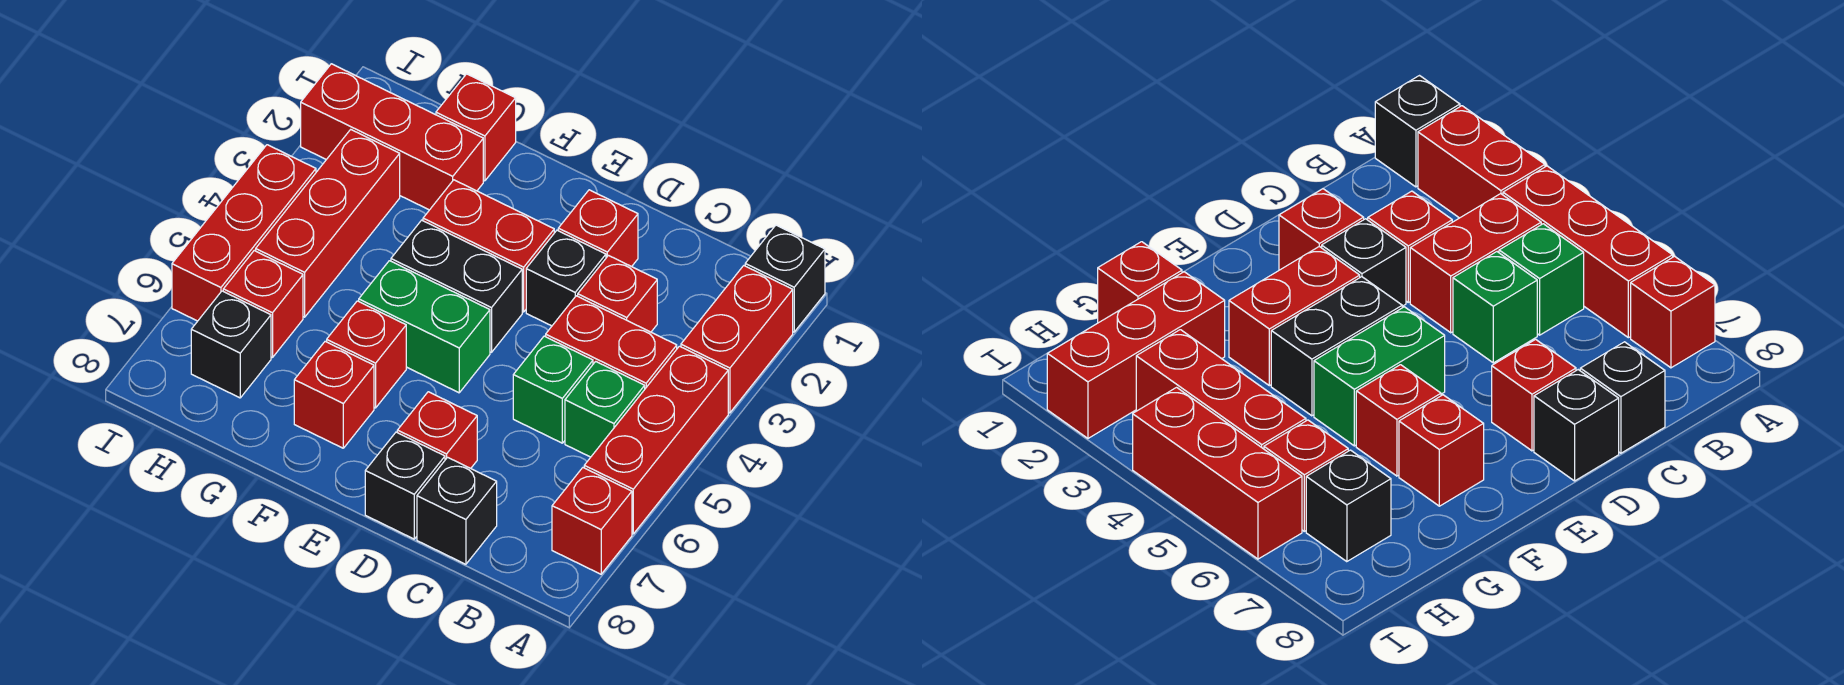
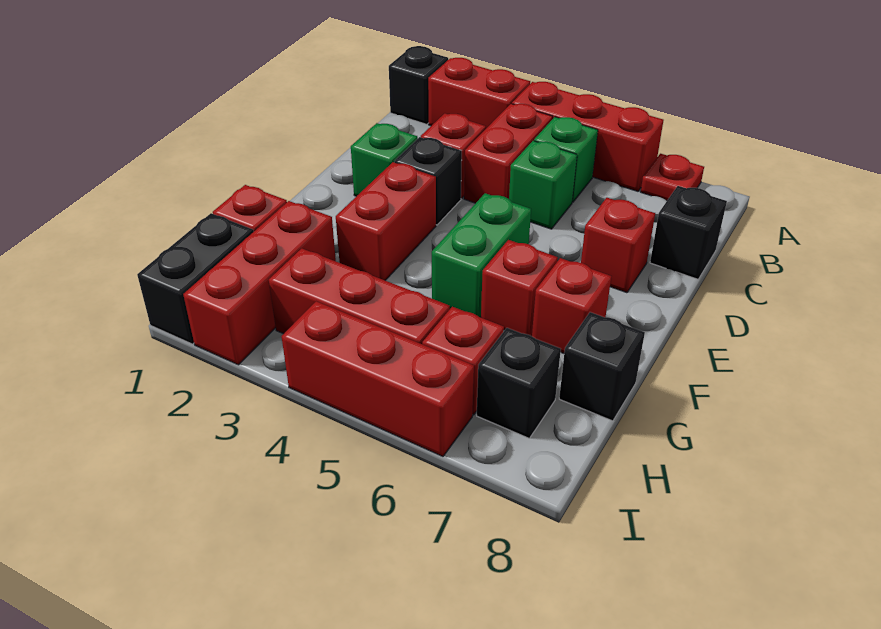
red brick A7 level 1 -> red plate A7 level 1
red brick D2 level 1 -> green brick D2 level 1
black brick D8 level 1 -> black brick G8 level 1
black brick E4:F4 level 1 -> black brick H1:I1 level 1

